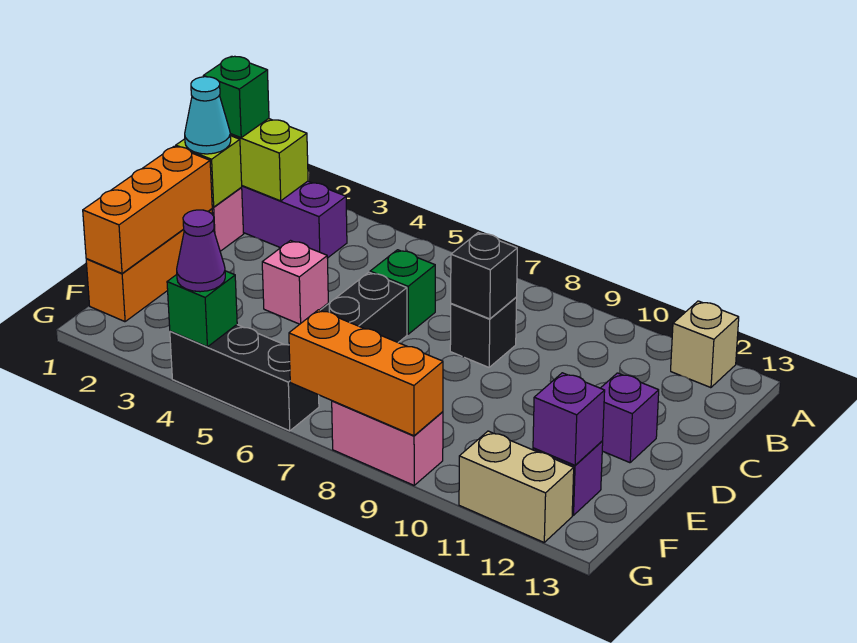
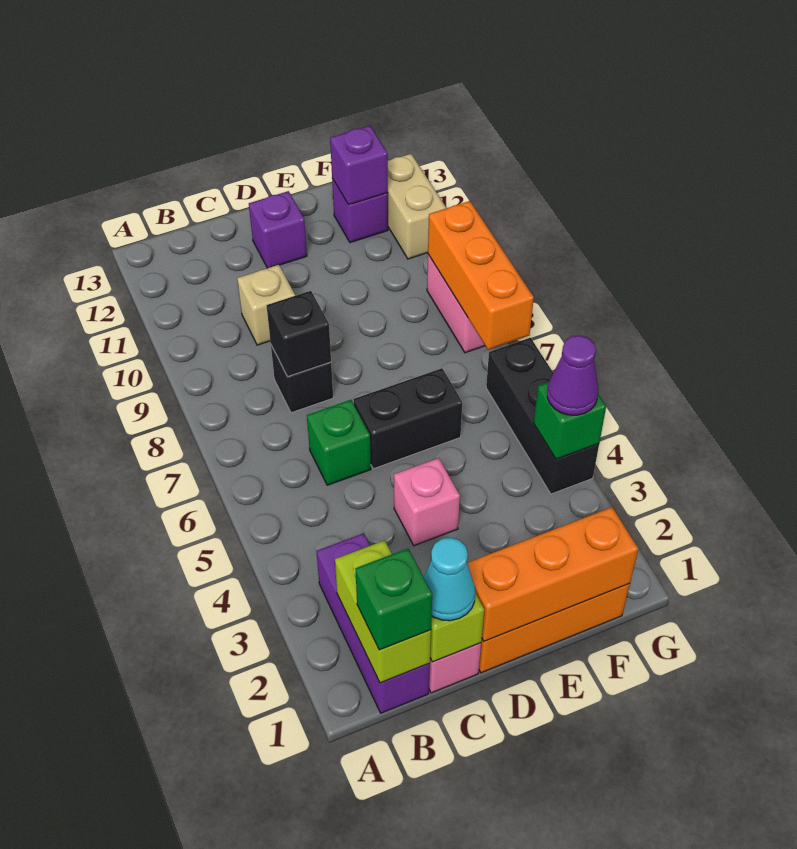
tan brick A12 level 1 -> tan brick C10 level 1

